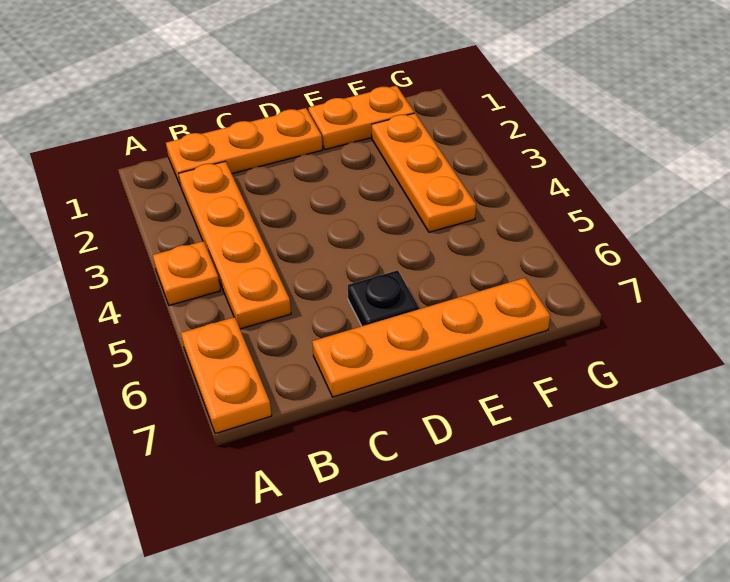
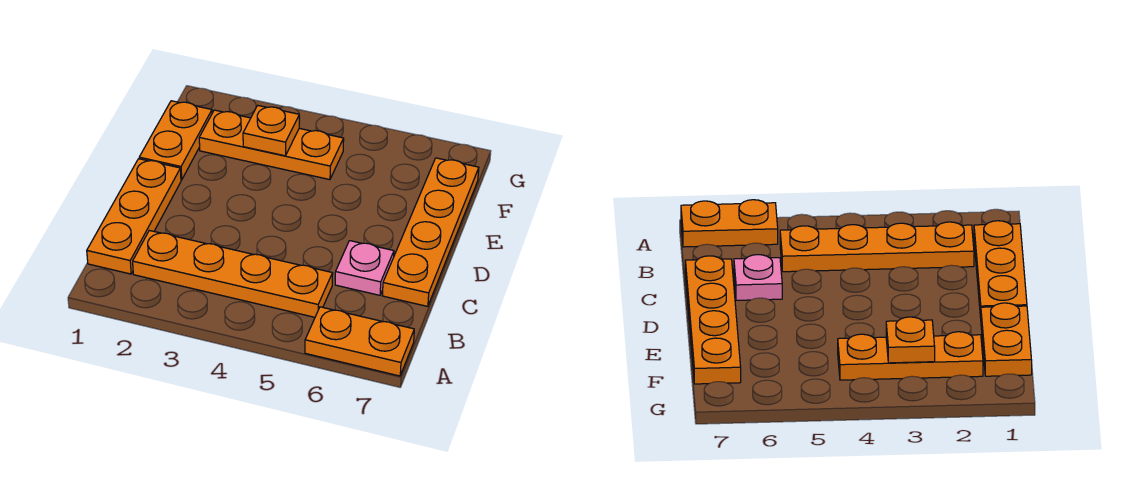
orange plate A4 level 1 -> orange plate F3 level 2
none -> pink plate C6 level 1
black plate D6 level 1 -> none

